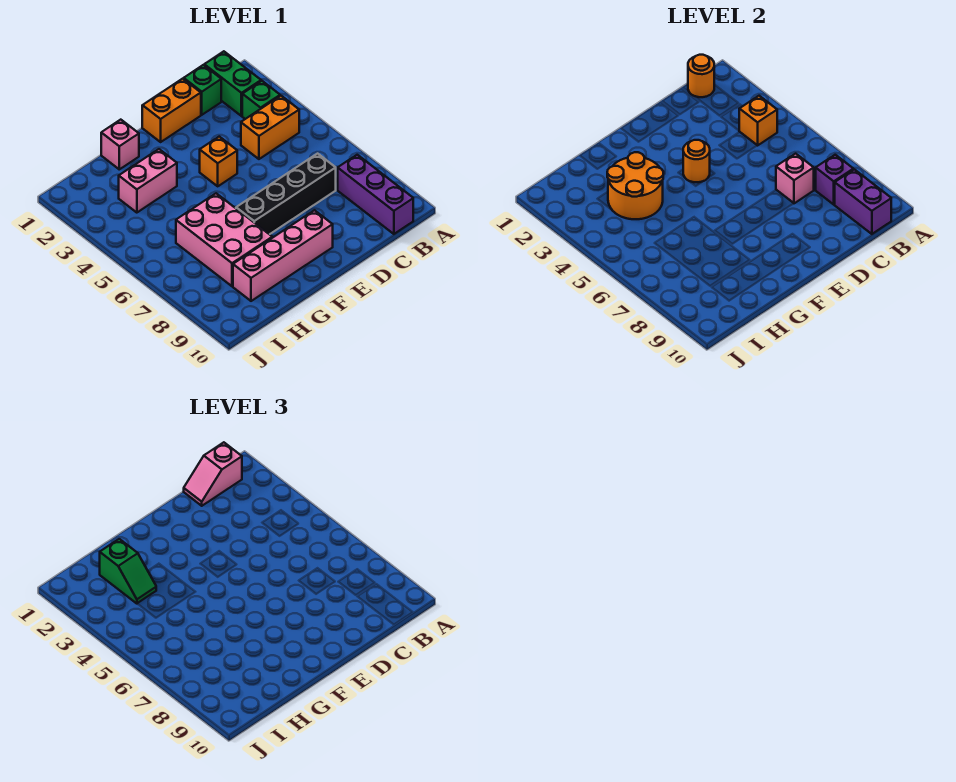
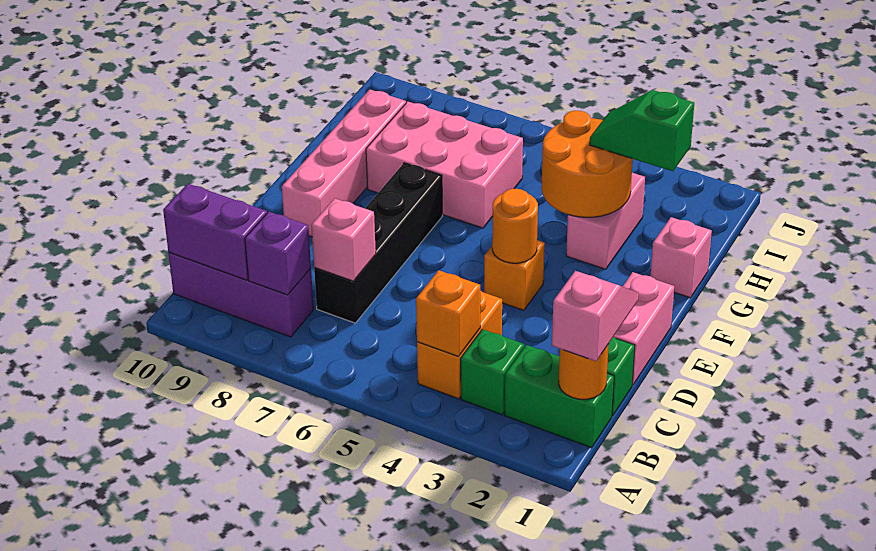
orange brick D1:E1 level 1 -> pink brick D1:E1 level 1

